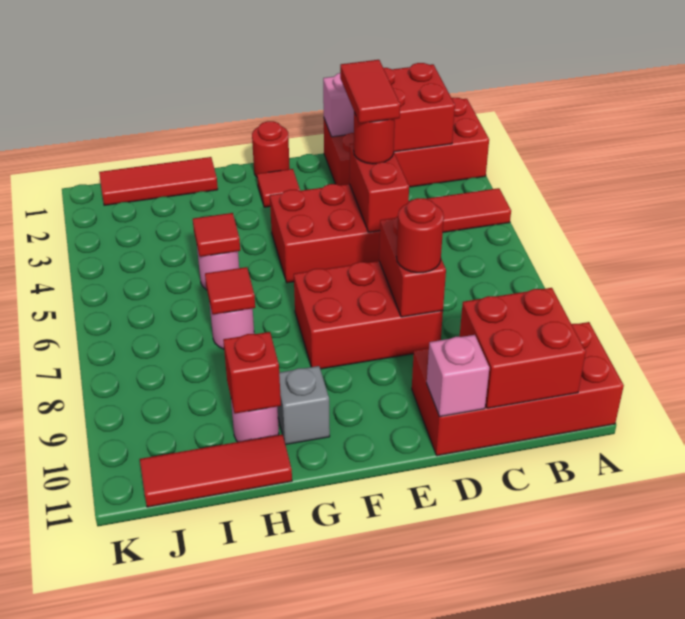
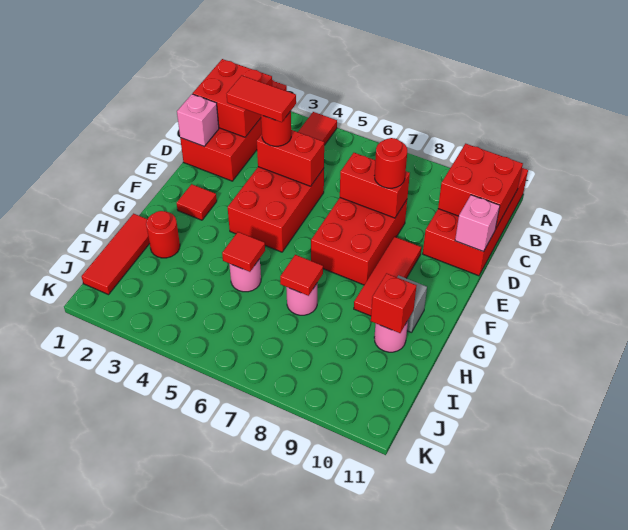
red round brick F1 level 1 -> red round brick H2 level 1
red tile H11:J11 level 1 -> red tile E9:G9 level 1

